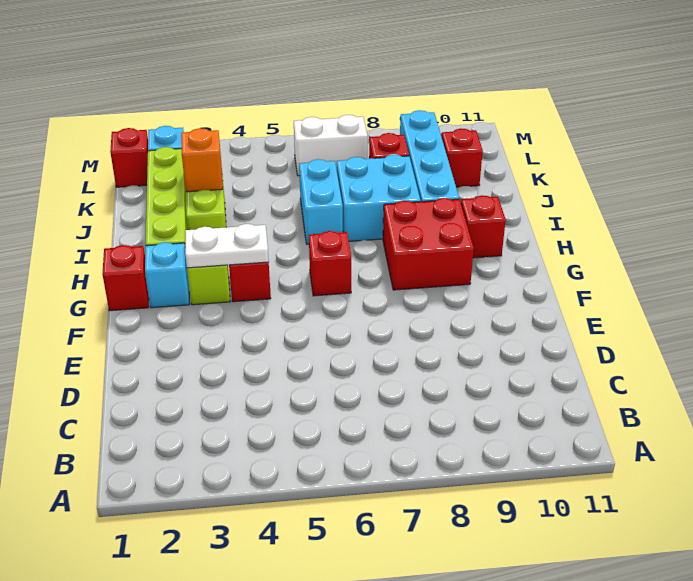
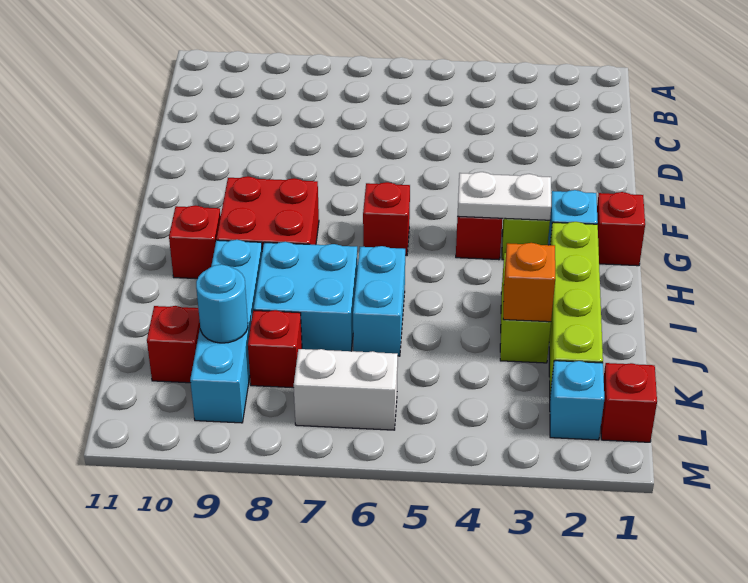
none -> cyan round brick K9 level 2

